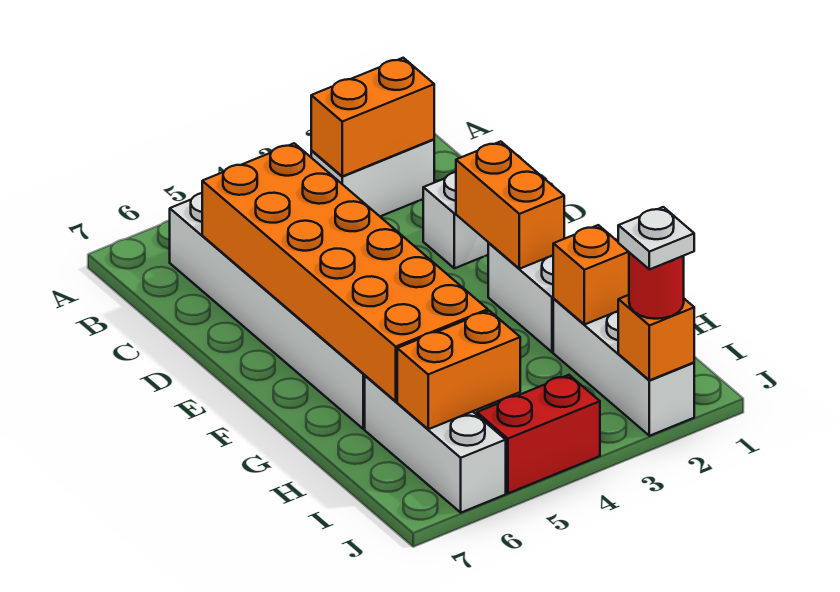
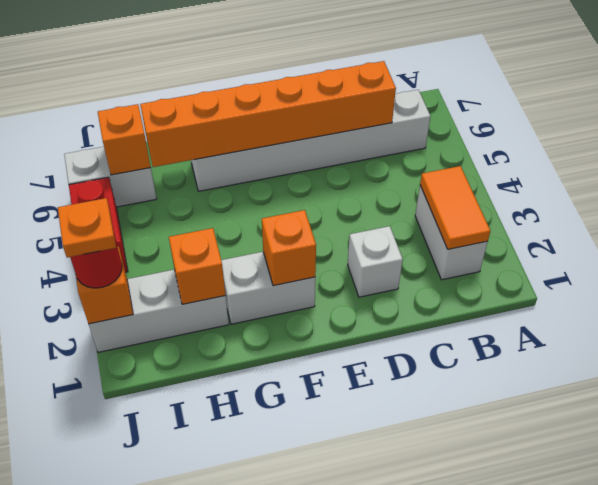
orange brick B2:B3 level 2 -> orange tile B2:B3 level 2
orange brick C5:H6 level 2 -> orange brick C6:H6 level 2
orange brick E2:F2 level 2 -> orange brick F2 level 2
white brick H6:J6 level 1 -> white brick I6:J6 level 1
orange brick I5:I6 level 2 -> orange brick I6 level 2
white plate J2 level 4 -> orange plate J2 level 4

